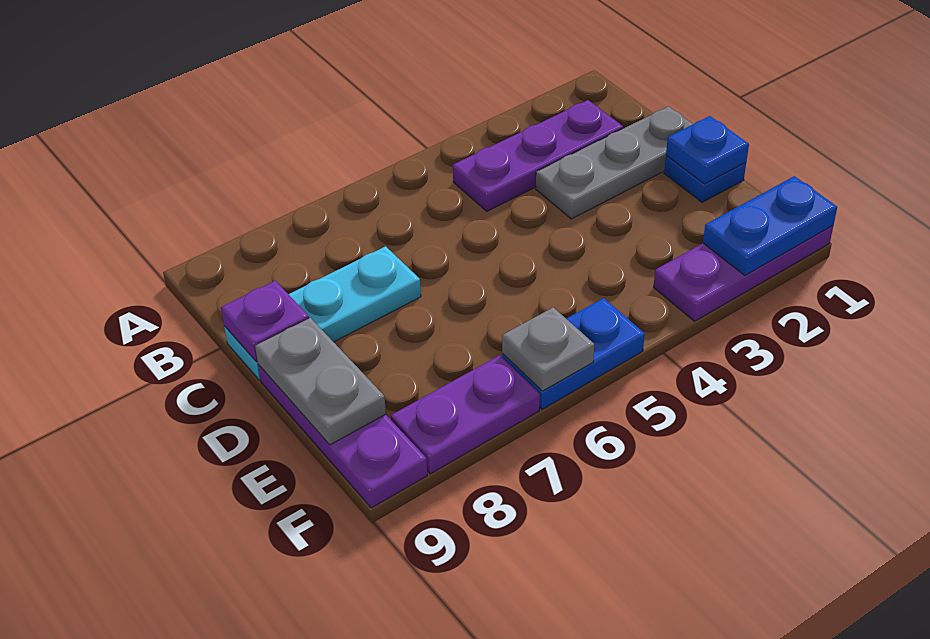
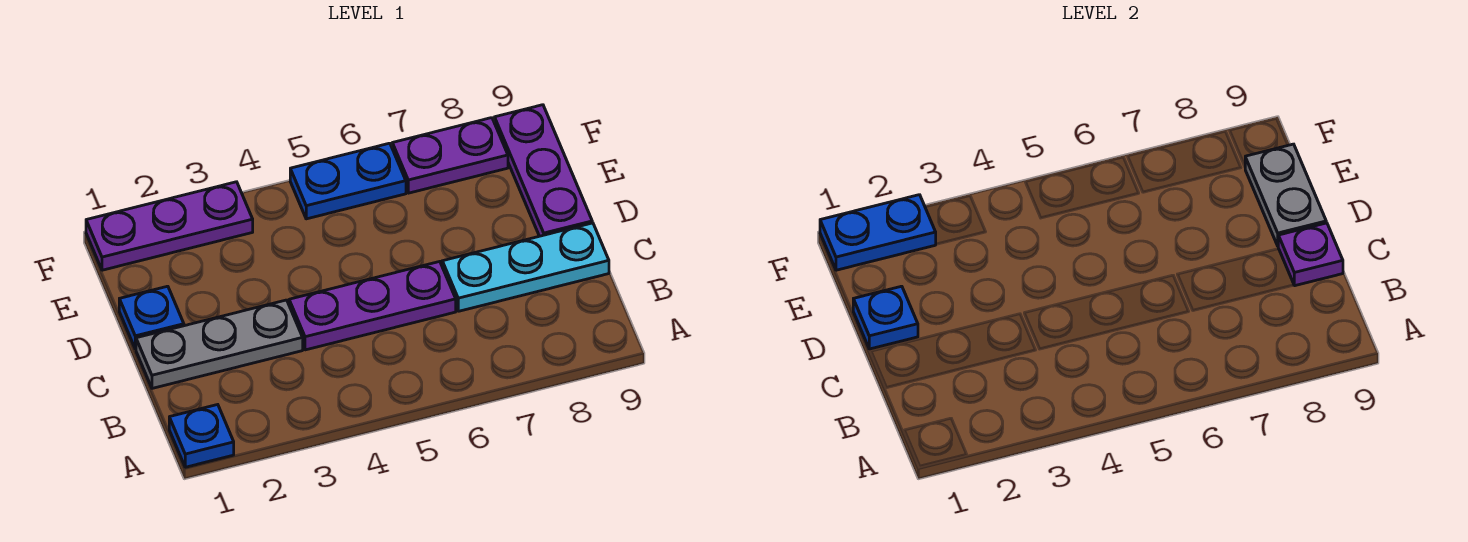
none -> blue plate A1 level 1
purple plate B2:B4 level 1 -> purple plate C4:C6 level 1
grey plate F6 level 2 -> none

